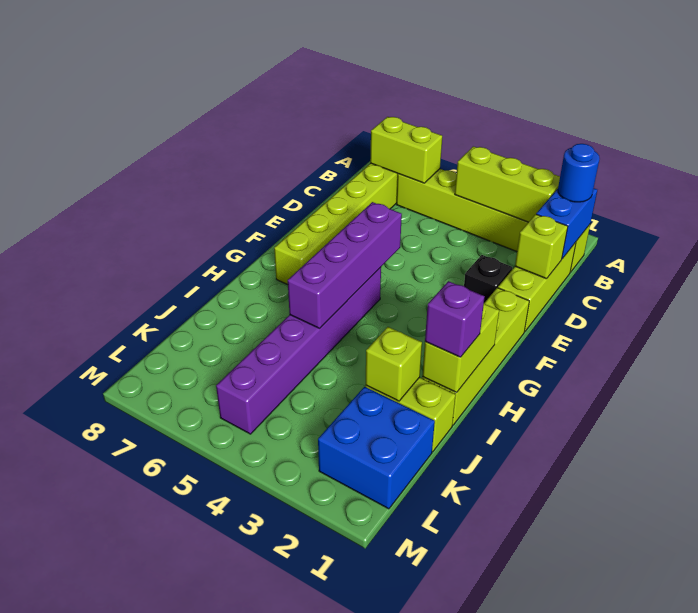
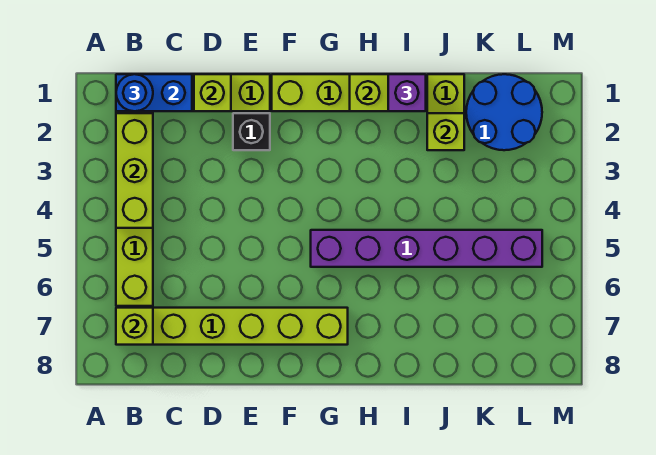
lime brick B6:B7 level 2 -> lime brick B7 level 2
purple brick F5:I5 level 2 -> none
blue brick K1:L2 level 1 -> blue round brick K1:L2 level 1

